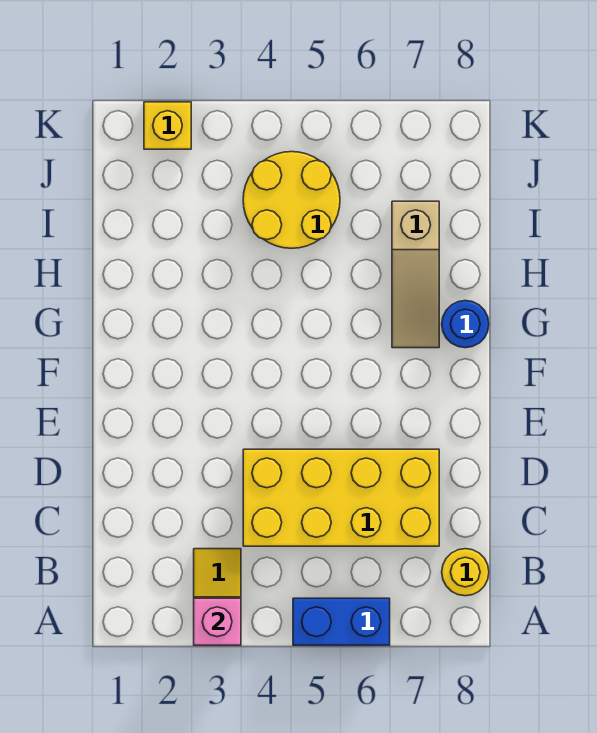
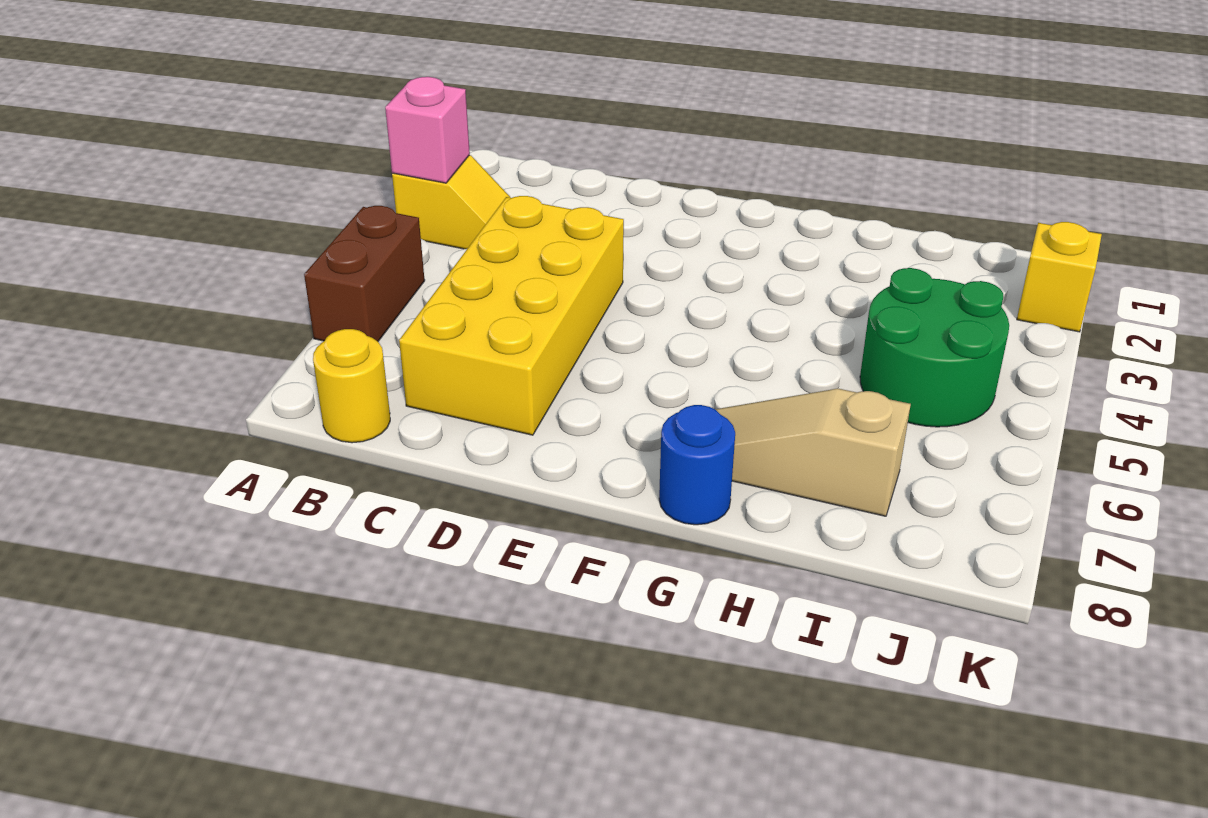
blue brick A5:A6 level 1 -> brown brick A5:A6 level 1
yellow round brick I4:J5 level 1 -> green round brick I4:J5 level 1

